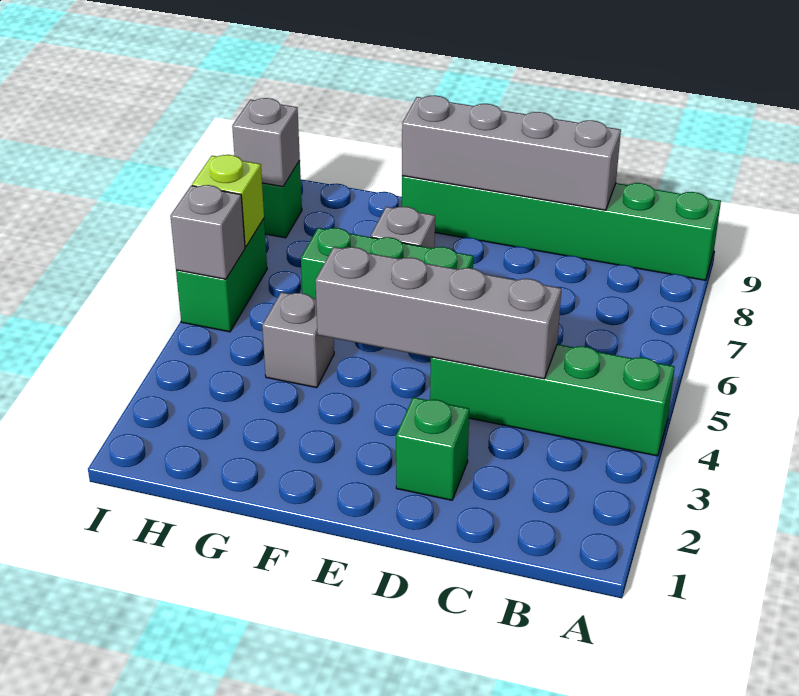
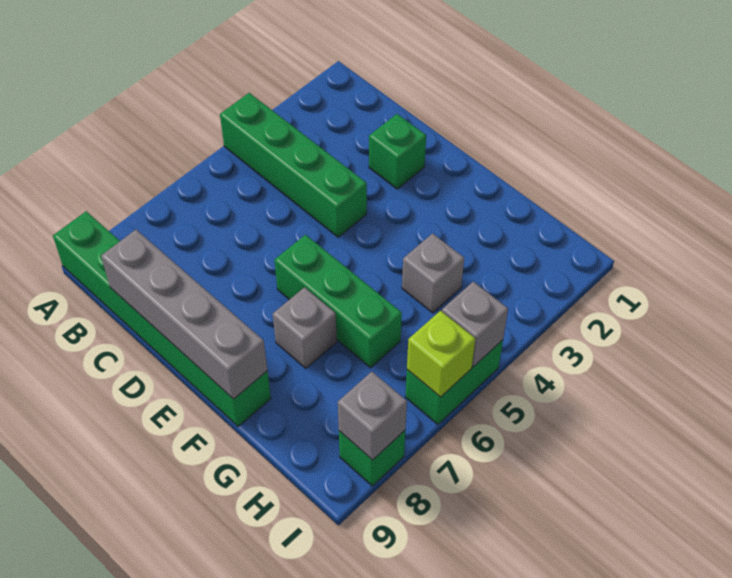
grey brick C4:F4 level 2 -> none

